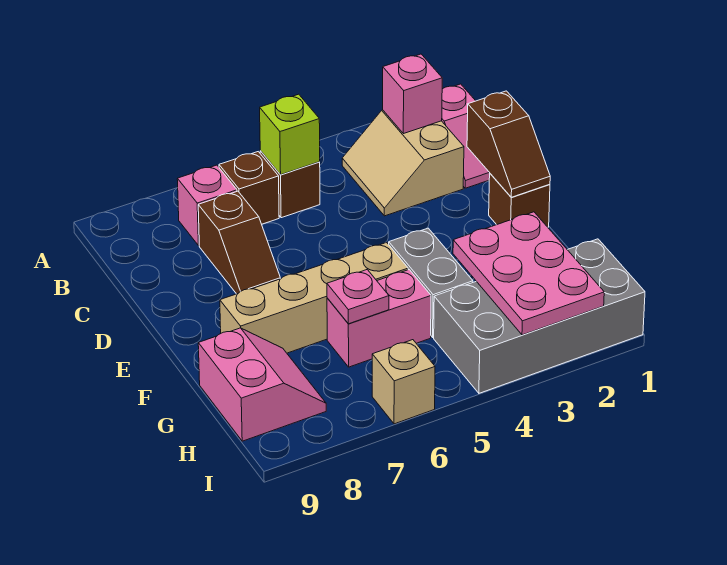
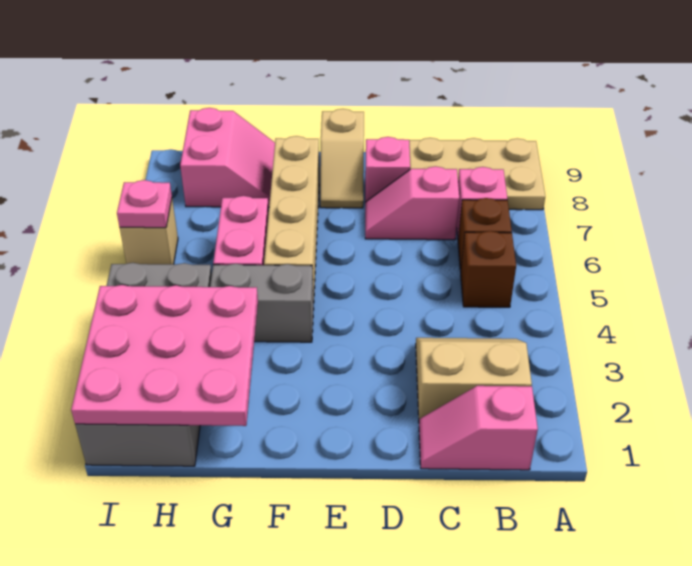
none -> tan plate A8:C9 level 1
pink brick B2 level 2 -> pink brick D8 level 1
lime brick B5 level 2 -> none
brown slope C7:D7 level 1 top C -> pink slope C7:D7 level 1 top C
brown slope D1:E1 level 2 top D -> none
brown brick E1 level 1 -> none
none -> tan slope E8:E9 level 1 top 9
pink plate G2:I3 level 2 -> pink plate G1:I3 level 2
pink plate G6 level 2 -> pink plate I6 level 2
pink slope G8:H9 level 1 top 9 -> pink slope G8:H9 level 1 top H

